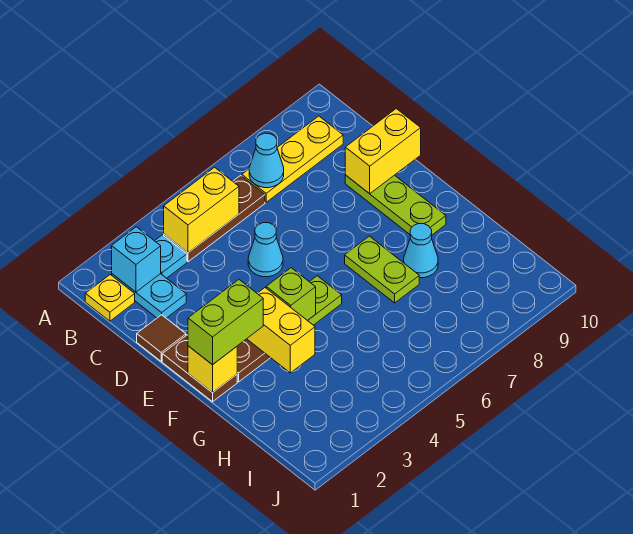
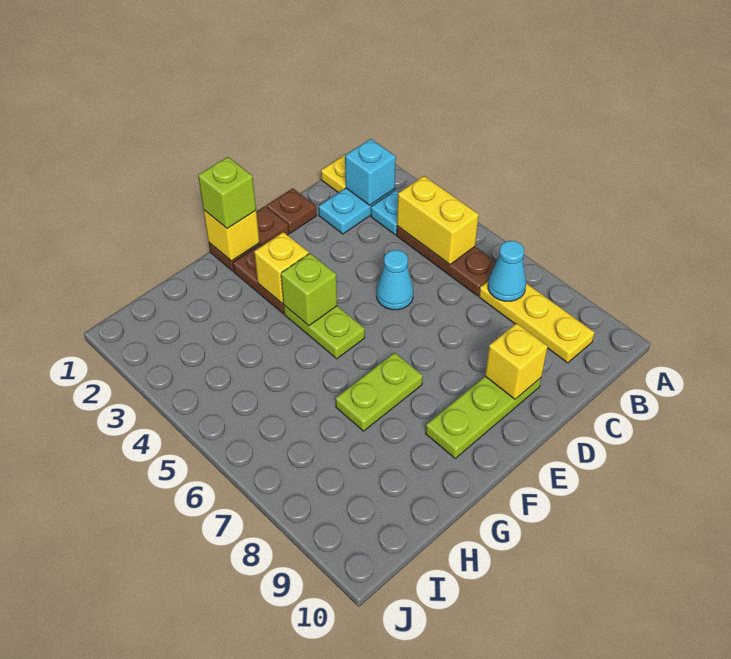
brown tile D1 level 1 -> brown plate D1 level 1
yellow brick D9:D10 level 2 -> yellow brick D9 level 2
lime brick F1:F2 level 3 -> lime brick F1 level 3
yellow brick F3:G3 level 2 -> yellow brick F3 level 2
cyan cone G8 level 1 -> none

